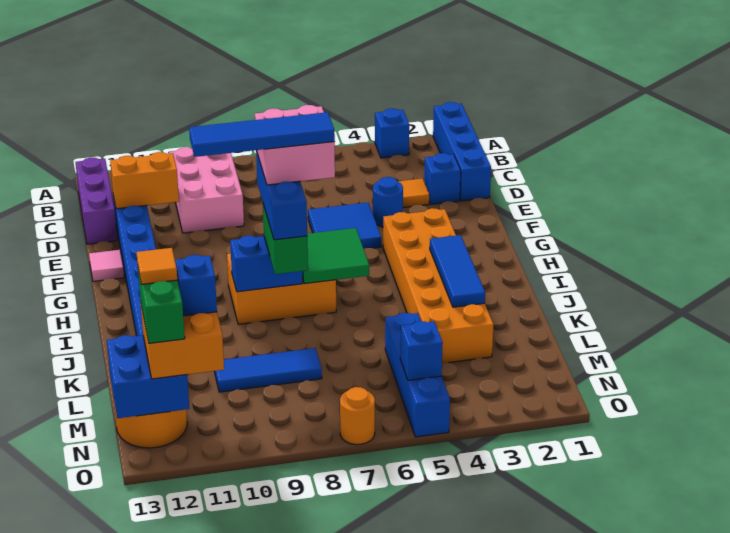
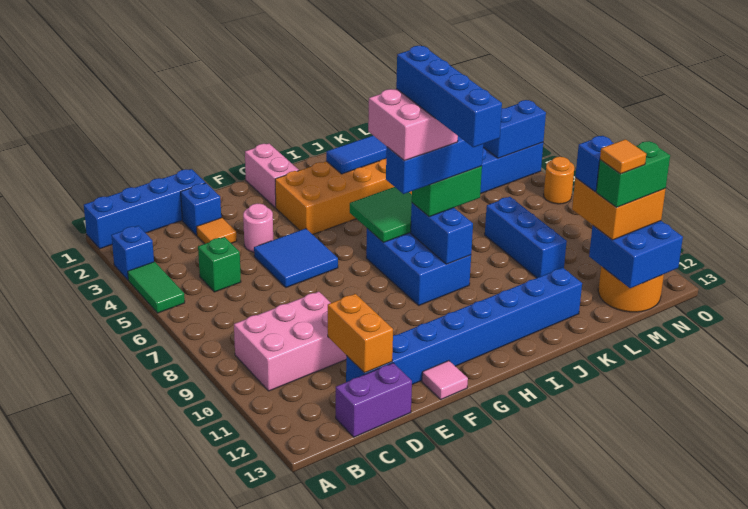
none -> green tile A4:A5 level 1
purple brick B13:D13 level 1 -> purple brick C13:D13 level 1
none -> green brick C5 level 1
blue round brick E4 level 1 -> pink round brick E4 level 1
none -> pink brick G1:G2 level 1
orange brick H7:I9 level 1 -> blue brick H7:I9 level 1
blue tile I7:I10 level 6 -> blue brick I7:I10 level 6
blue tile L8:L10 level 1 -> blue brick L8:L10 level 1
blue brick N5 level 2 -> blue brick N5:O5 level 2

